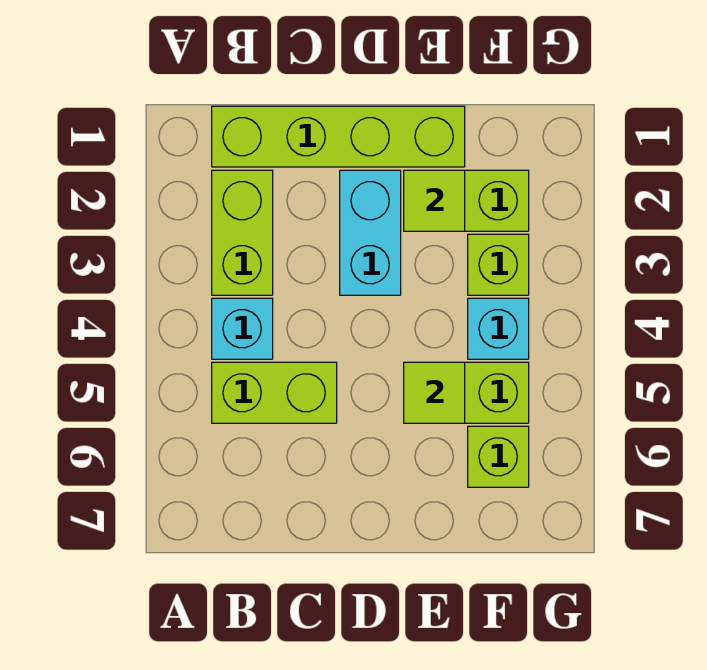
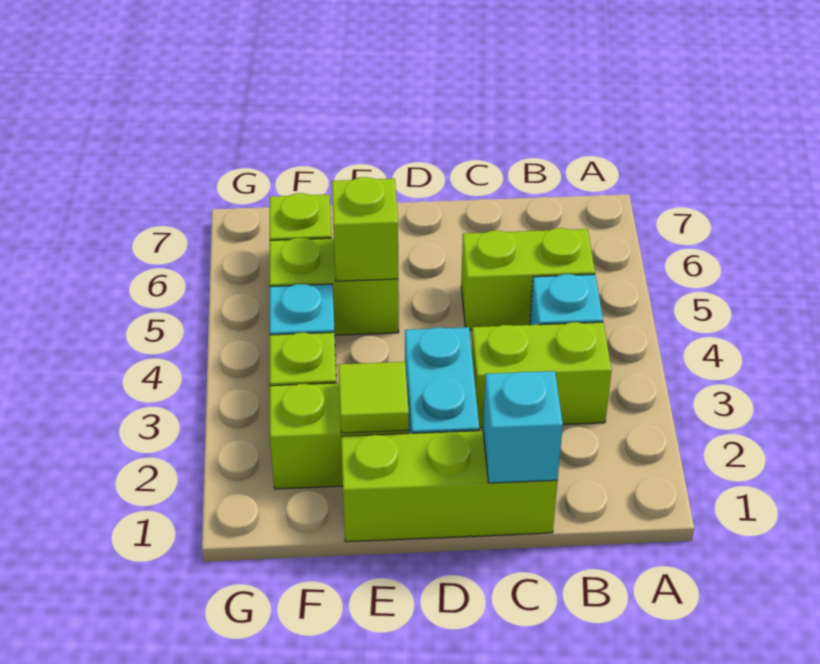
lime brick B1:E1 level 1 -> lime brick C1:E1 level 1
lime brick B2:B3 level 1 -> lime brick B3:C3 level 1
none -> cyan brick C1 level 2
lime tile E5 level 2 -> lime brick E5 level 2

